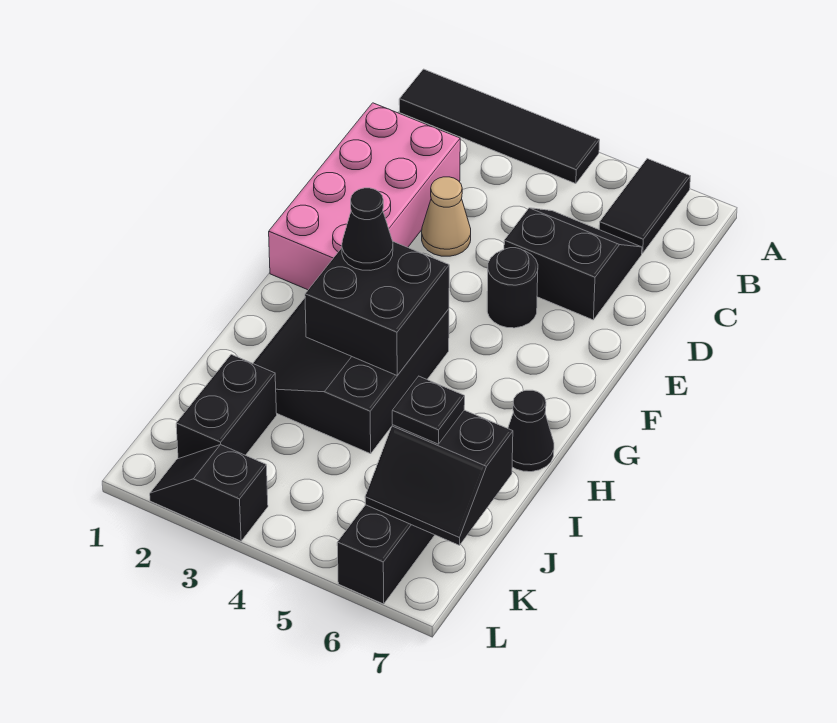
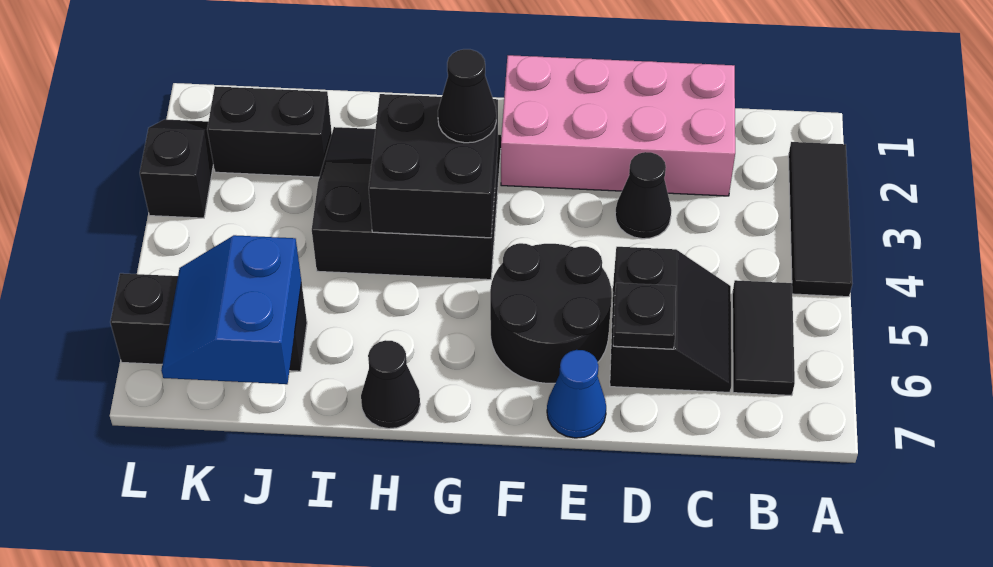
black tile A1:A4 level 1 -> black tile A2:A4 level 1
black tile A6:B6 level 1 -> black tile B5:B6 level 1
tan cone D3 level 1 -> black cone D3 level 1
black round brick E5 level 1 -> black round brick E5:F6 level 1
none -> blue cone E7 level 1
black slope J6:K7 level 2 top J -> blue slope J6:K7 level 2 top J
black plate J6 level 3 -> black plate D6 level 2

